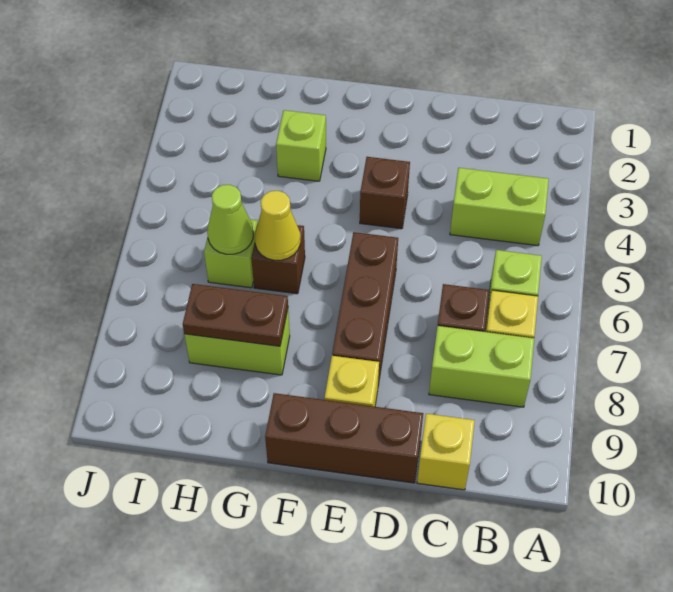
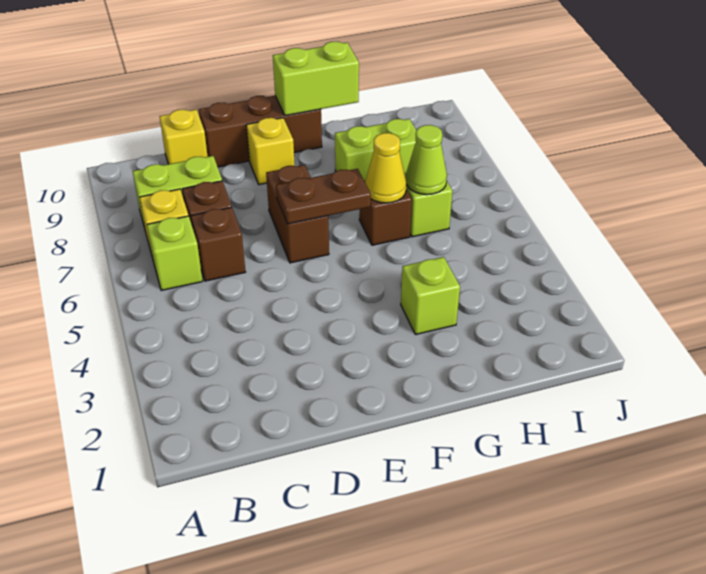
lime brick B4:C4 level 1 -> lime brick F10:G10 level 2
brown brick E4 level 1 -> brown brick C6 level 1
brown brick E6:E8 level 1 -> brown brick E6:E7 level 1
brown plate G8:H8 level 2 -> brown plate E6:F6 level 2

